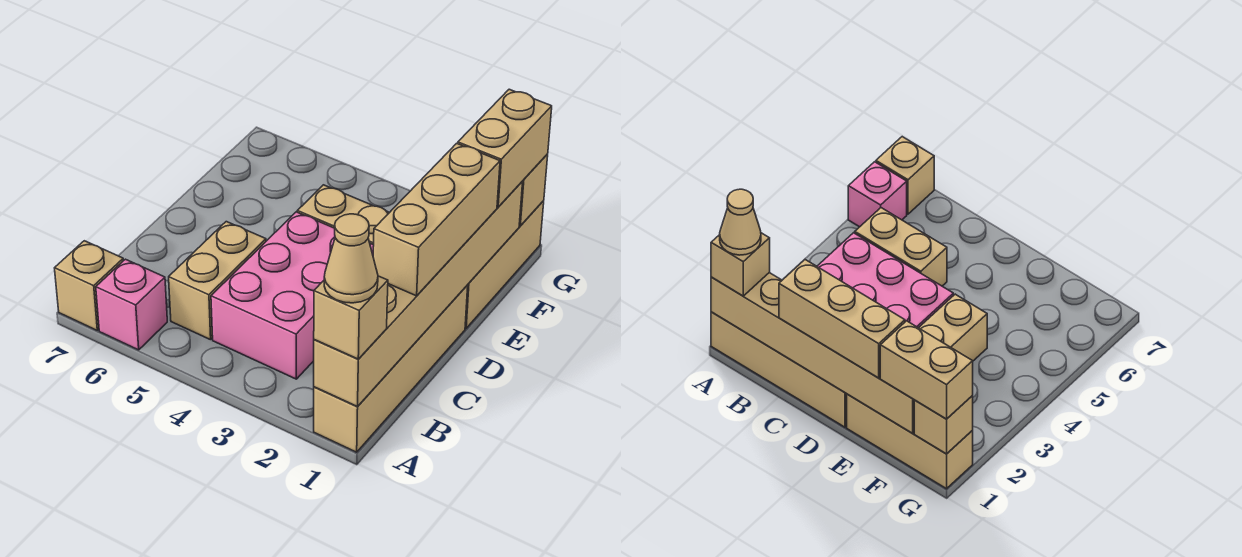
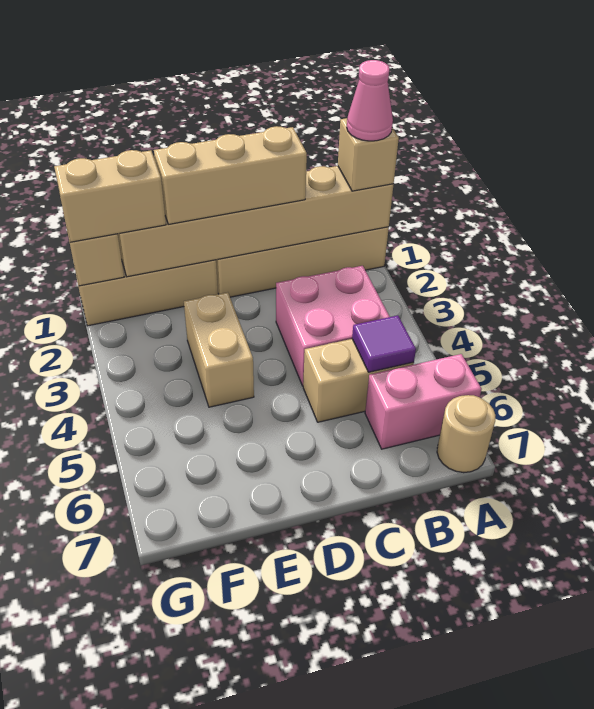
tan cone A1 level 4 -> pink cone A1 level 4
pink brick A6 level 1 -> pink brick A6:B6 level 1
tan brick A7 level 1 -> tan round brick A7 level 1
pink brick B3:D4 level 1 -> pink brick B3:C4 level 1
none -> purple tile B5 level 2

